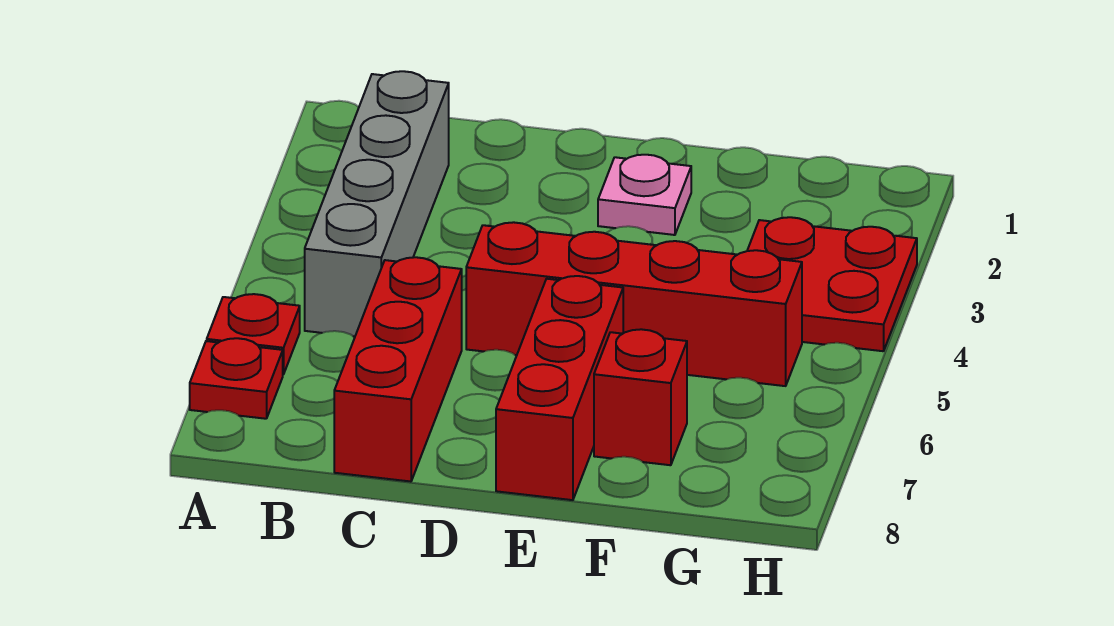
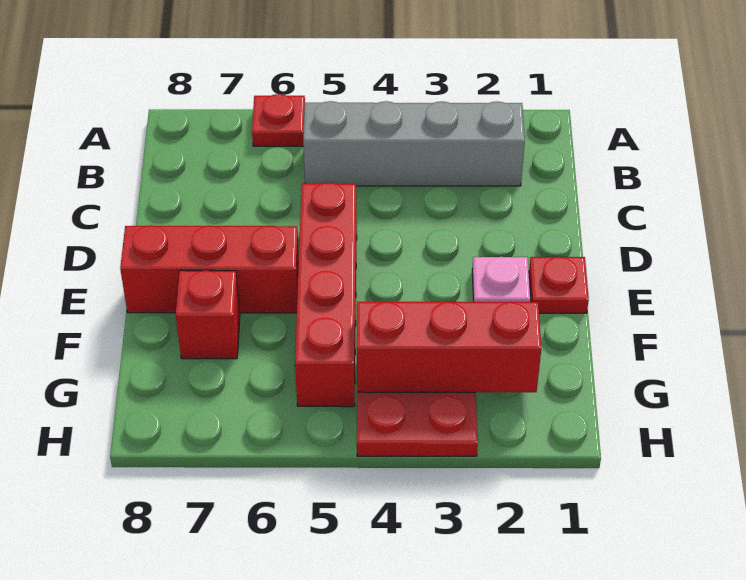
red plate A7 level 1 -> red plate E1 level 1
red brick C6:C8 level 1 -> red brick G2:G4 level 2

